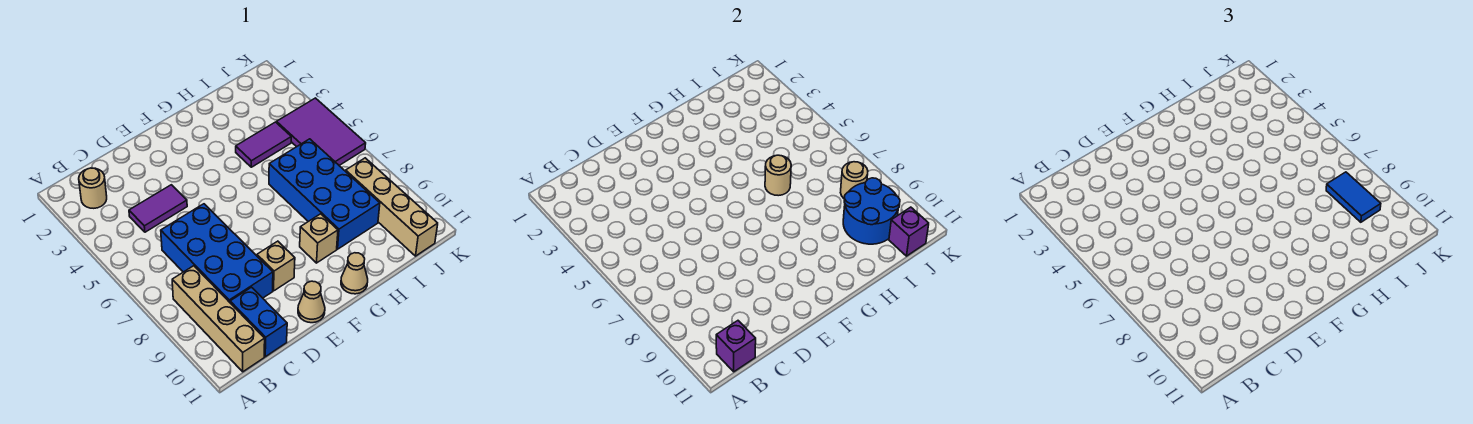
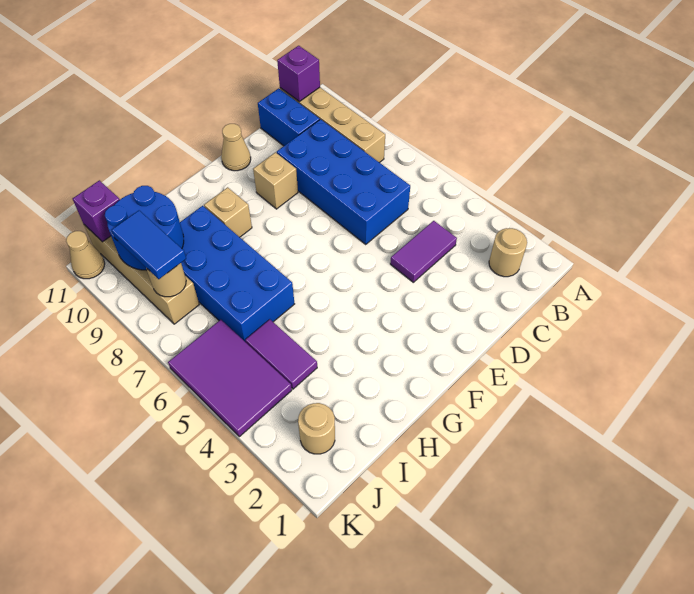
tan cone G11 level 1 -> tan cone K11 level 1
purple tile H4:I4 level 1 -> purple tile I4:I5 level 1
tan round brick H6 level 2 -> tan round brick J2 level 1

